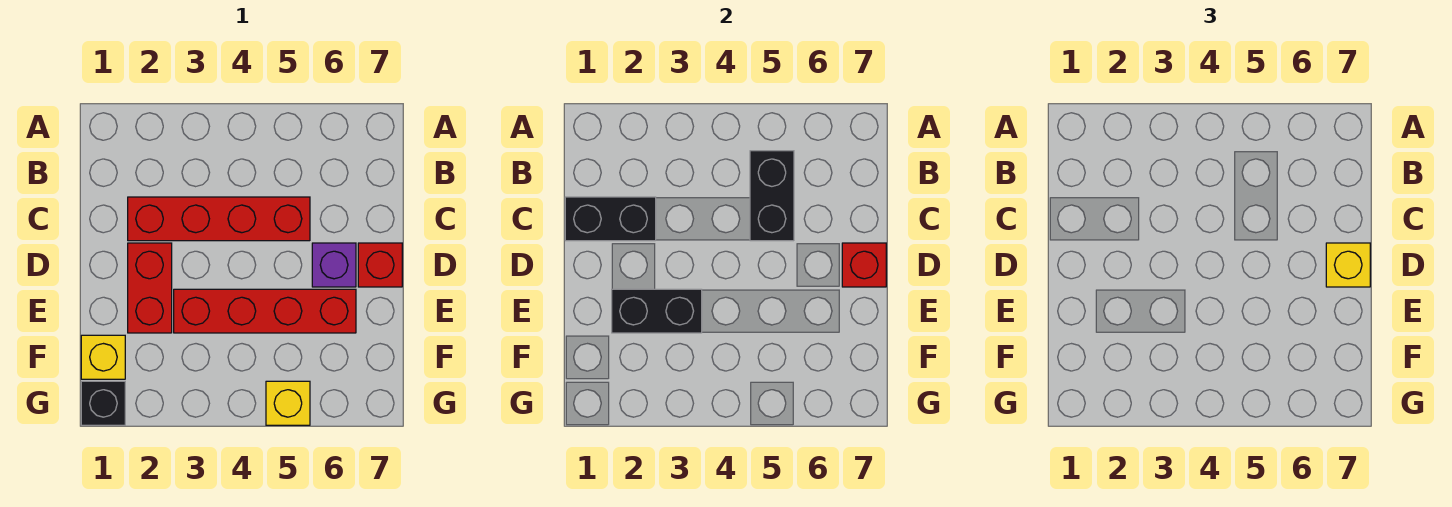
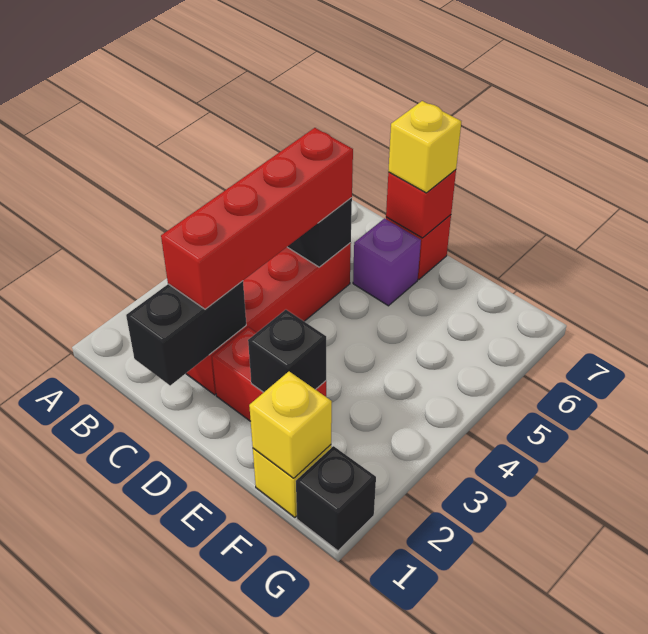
black brick E2:E3 level 2 -> black brick E2 level 2
red brick E3:E6 level 1 -> red brick C2:C5 level 3
yellow brick G5 level 1 -> yellow brick F1 level 2

